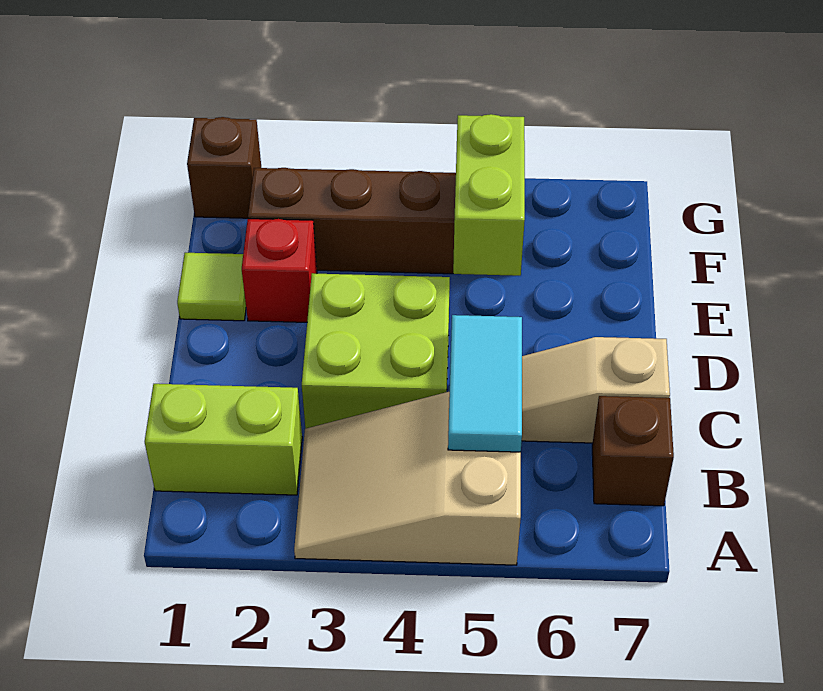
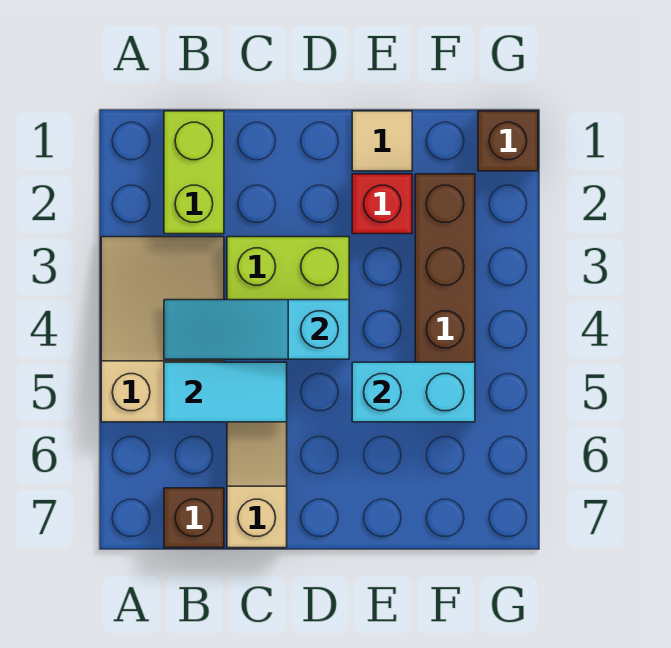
none -> cyan slope B4:D4 level 2 top D
lime tile E1 level 1 -> tan tile E1 level 1
lime brick E5:F5 level 2 -> cyan brick E5:F5 level 2

